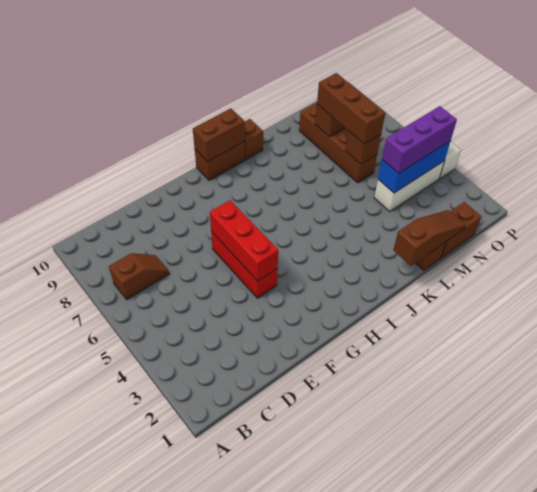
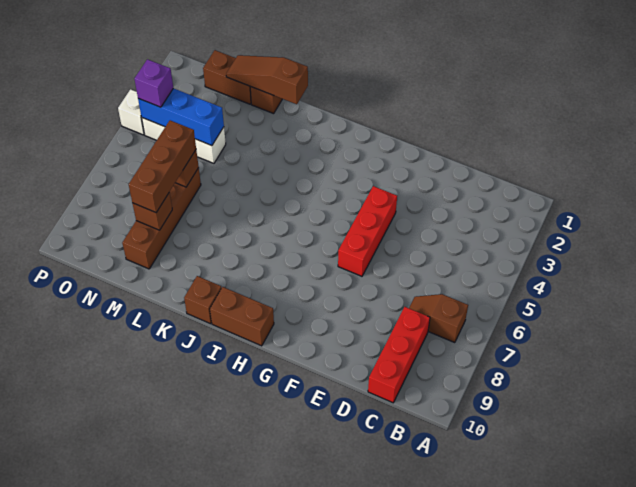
red brick F4:F6 level 2 -> red brick C8:C10 level 1
brown brick H10:I10 level 2 -> none
purple brick M4:O4 level 3 -> purple brick O4 level 3

